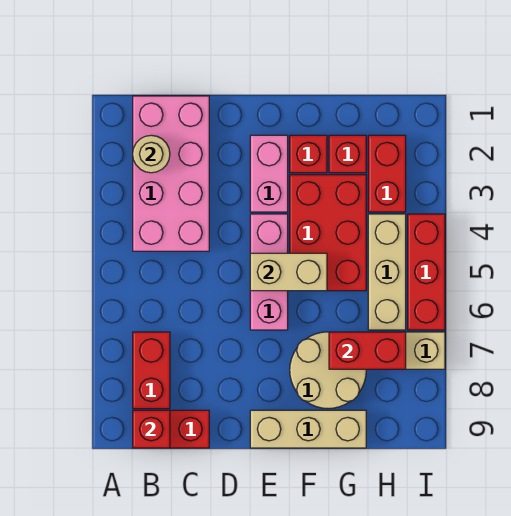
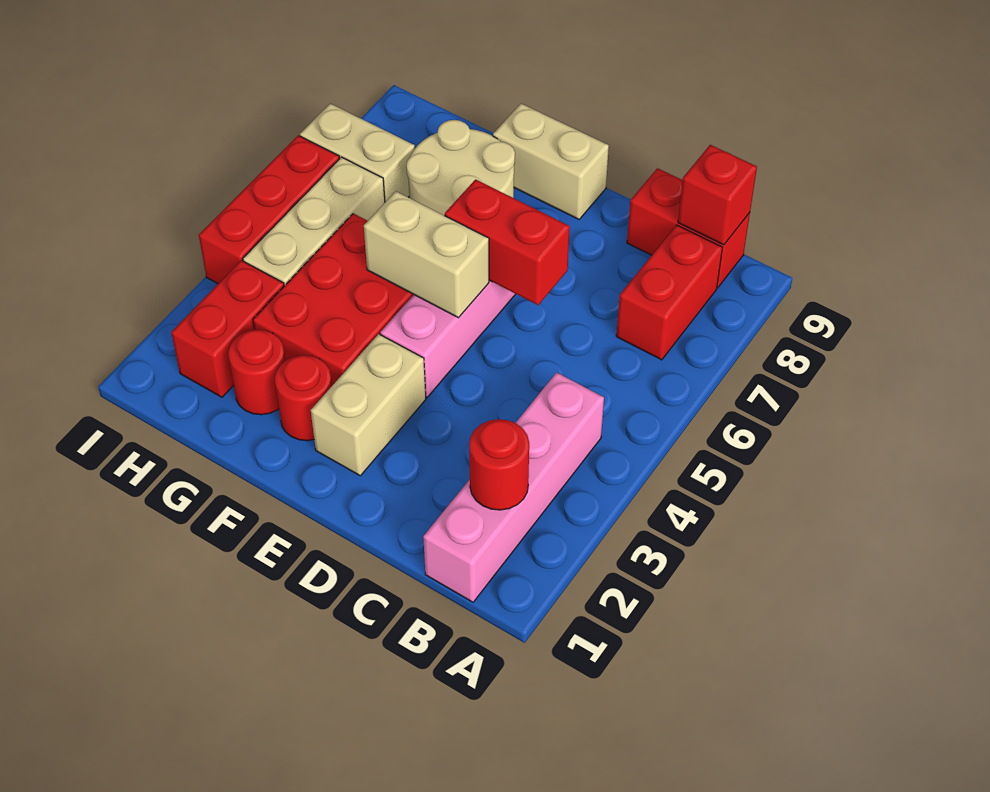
pink brick B1:C4 level 1 -> pink brick B1:B4 level 1
tan round brick B2 level 2 -> red round brick B2 level 2
pink brick E2:E3 level 1 -> tan brick E2:E3 level 1
tan brick E9:G9 level 1 -> tan brick E9:F9 level 1
red brick F2 level 1 -> red round brick F2 level 1
red brick G2 level 1 -> red round brick G2 level 1
red brick G7:H7 level 2 -> red brick D6:E6 level 2

